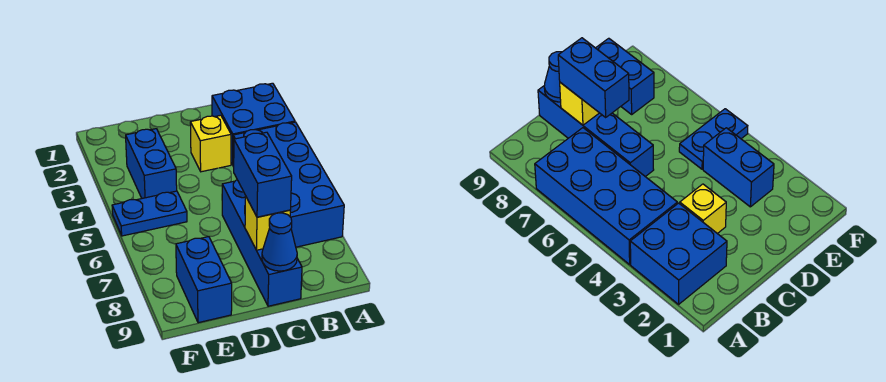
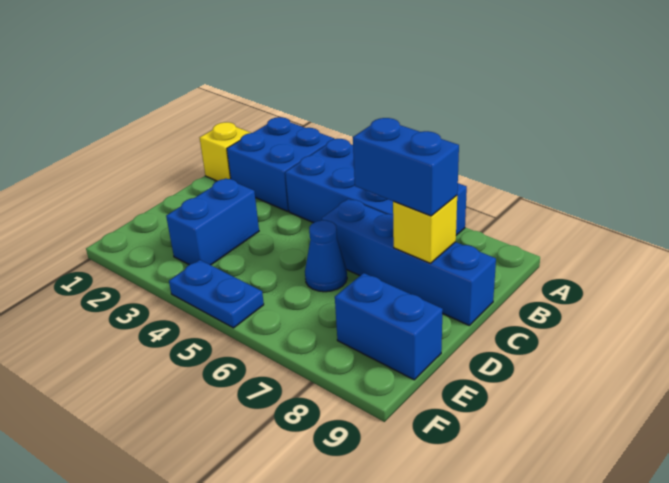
yellow brick C3 level 1 -> yellow brick B1 level 1
blue cone C9 level 2 -> blue cone D6 level 1
blue brick E3:E4 level 1 -> blue brick D3:E3 level 1
blue plate E5:F5 level 1 -> blue plate F4:F5 level 1

